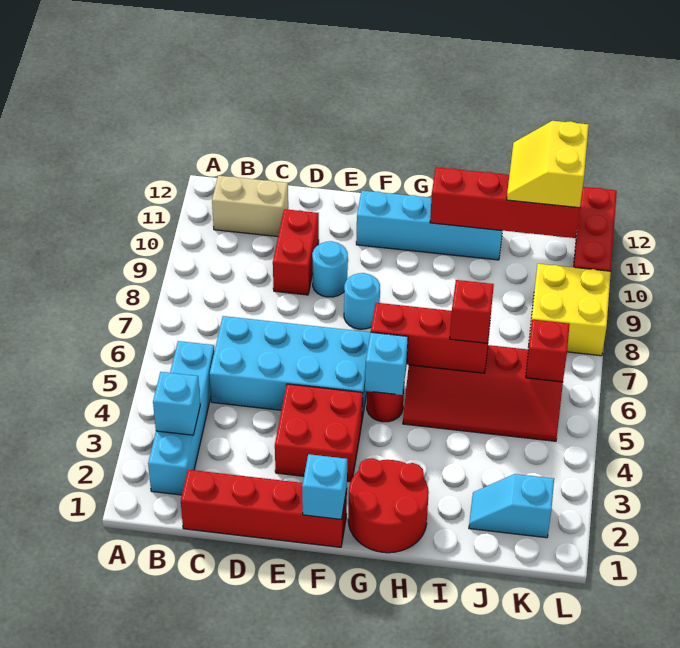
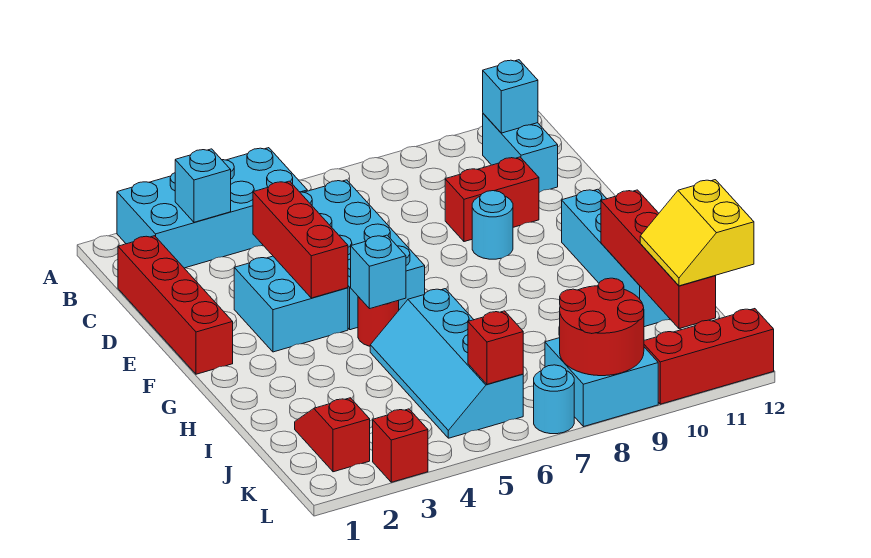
cyan brick B2:B5 level 1 -> cyan brick A2:B5 level 1
tan brick B11:C11 level 1 -> cyan brick B11:C11 level 1
red brick E3:F4 level 1 -> cyan brick E3:F4 level 1
cyan brick F1 level 2 -> cyan brick B11 level 2
cyan round brick F8 level 1 -> cyan round brick L7 level 1
red round brick G1:H2 level 1 -> red round brick K8:L9 level 2
red brick G6:I6 level 2 -> red brick D4:F4 level 2
red slope H5:K6 level 1 top 6 -> cyan slope H5:K6 level 1 top 6
red brick I6 level 3 -> red brick L3 level 1
cyan slope J2:K2 level 1 top K -> red slope J2:K2 level 1 top K
yellow slope J11:K12 level 3 top K -> yellow slope J11:K12 level 3 top 12
yellow brick K8:L9 level 1 -> cyan brick K8:L9 level 1

